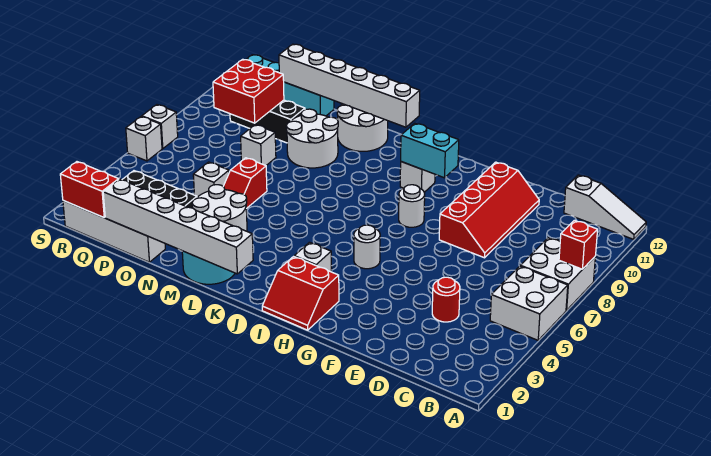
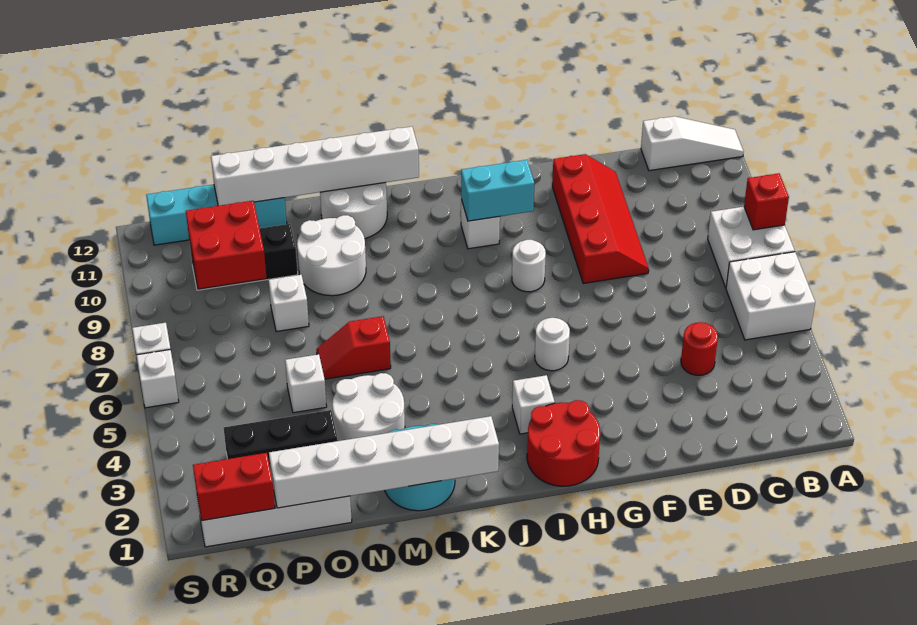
red slope H1:I2 level 1 top 2 -> red round brick H1:I2 level 1
red slope N5:N6 level 1 top 6 -> red slope M6:N6 level 1 top M

